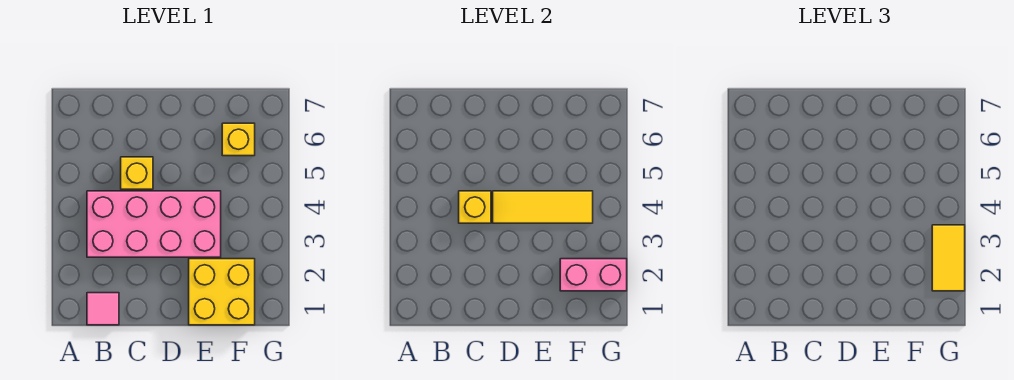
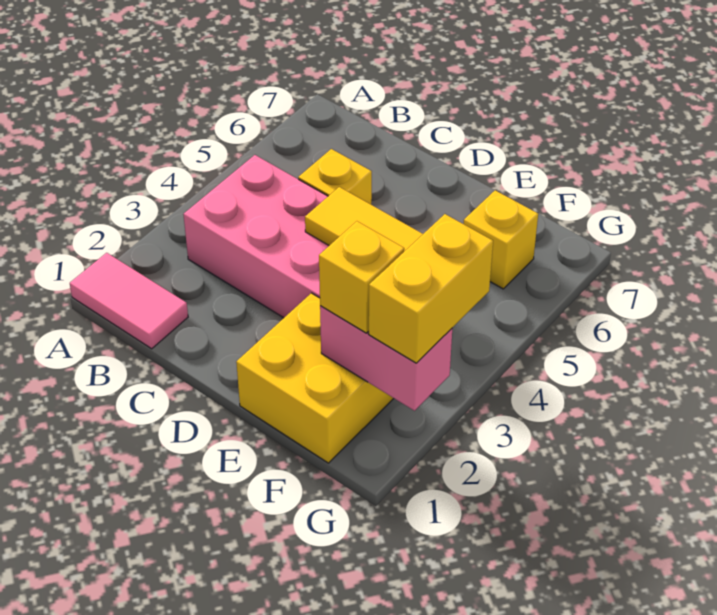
pink tile B1 level 1 -> pink tile A1:B1 level 1
yellow brick C4 level 2 -> yellow brick F2 level 3
yellow tile G2:G3 level 3 -> yellow brick G2:G3 level 3

